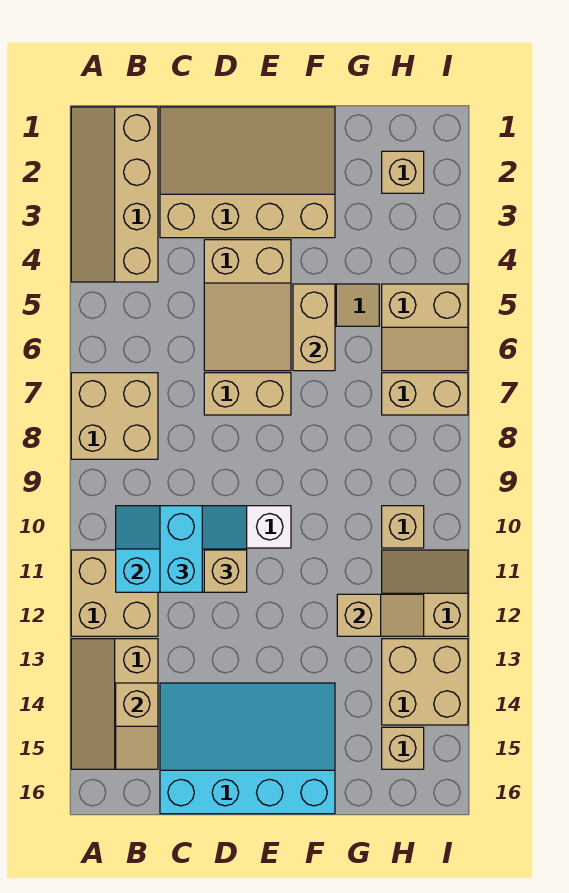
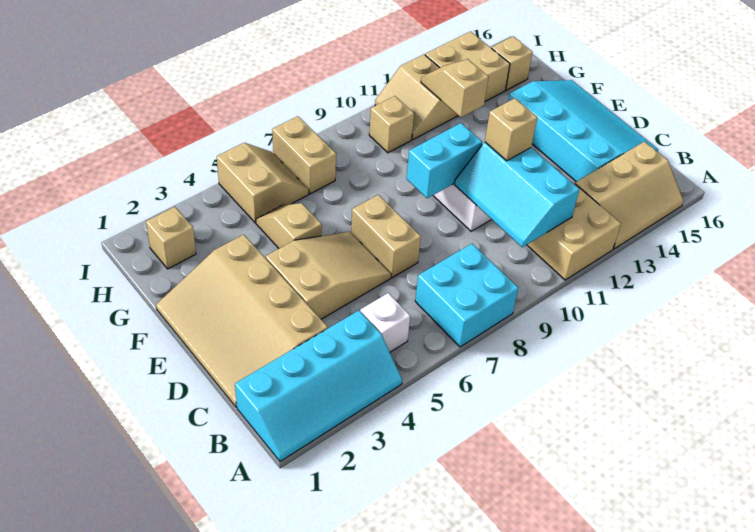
tan slope A1:B4 level 1 top B -> cyan slope A1:B4 level 1 top B
tan brick A7:B8 level 1 -> cyan brick A7:B8 level 1
none -> white brick B5 level 1
tan slope B14:B15 level 2 top 14 -> none
cyan brick C10:C11 level 3 -> cyan brick E9:E10 level 2
cyan slope C14:F16 level 1 top 16 -> cyan slope C14:F16 level 1 top 14
tan brick F5:F6 level 2 -> none

